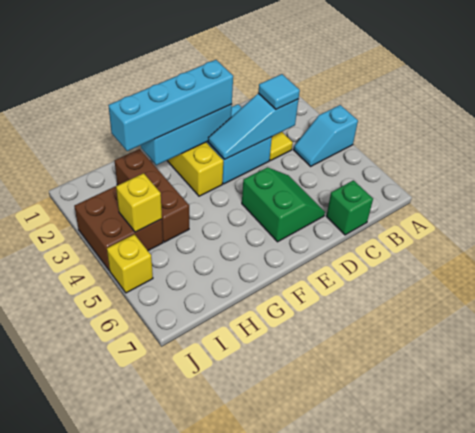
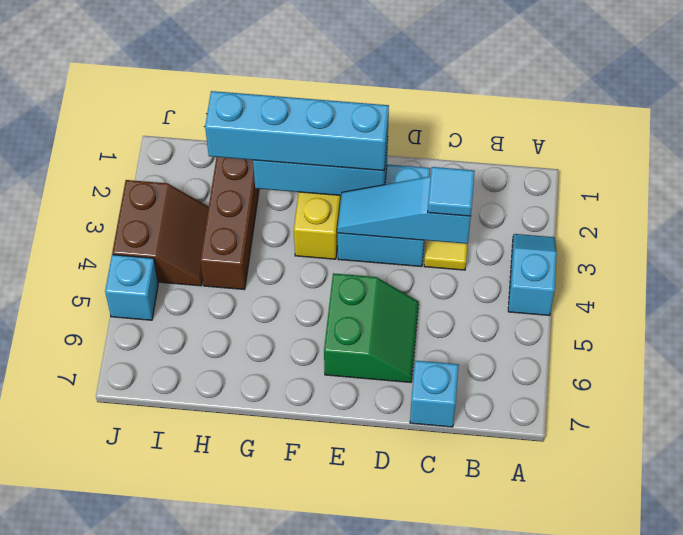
cyan slope A4:B4 level 1 top A -> cyan slope A3:A4 level 1 top 4
green brick C7 level 1 -> cyan brick C7 level 1
brown brick I3:J4 level 1 -> brown slope I3:J4 level 1 top J
yellow brick I4 level 2 -> none
yellow brick J5 level 1 -> cyan brick J5 level 1

